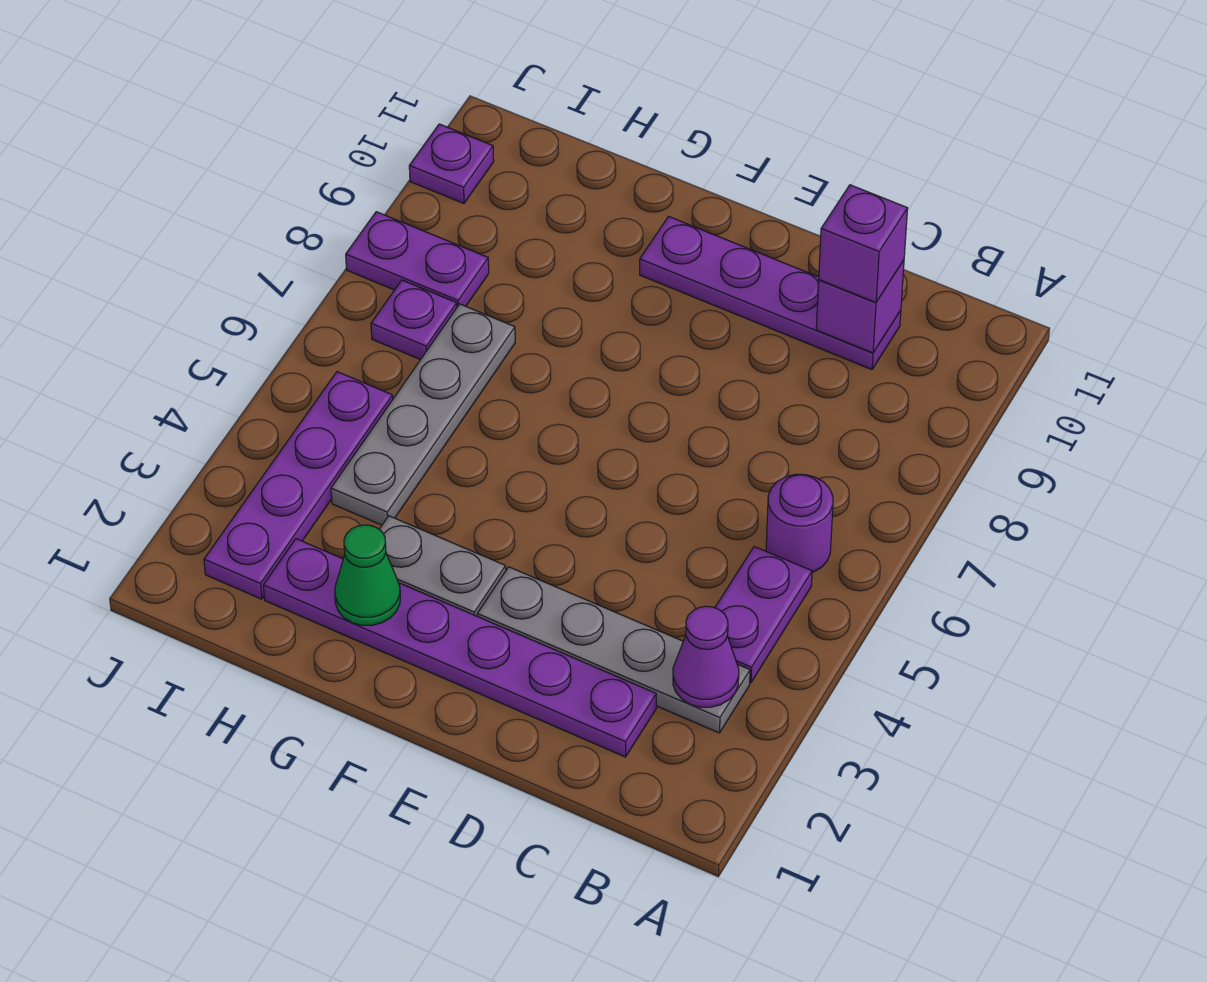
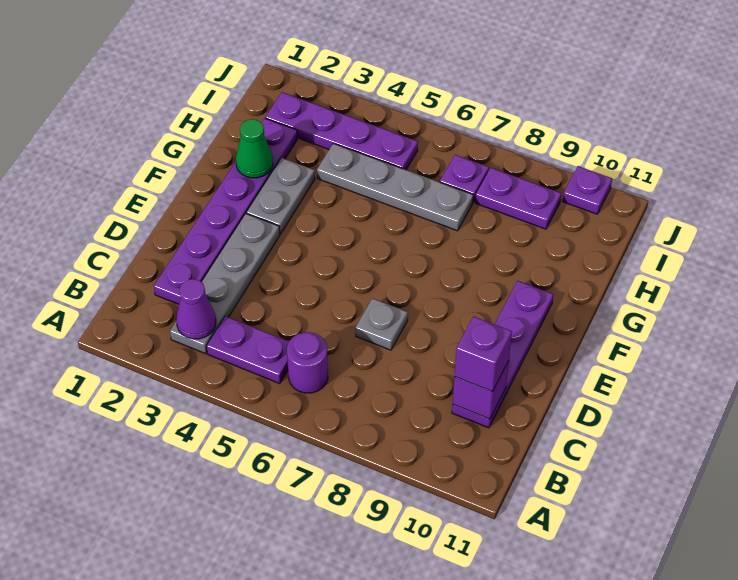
none -> grey plate D7 level 1
purple plate I8:J8 level 1 -> purple plate I8:I9 level 1

